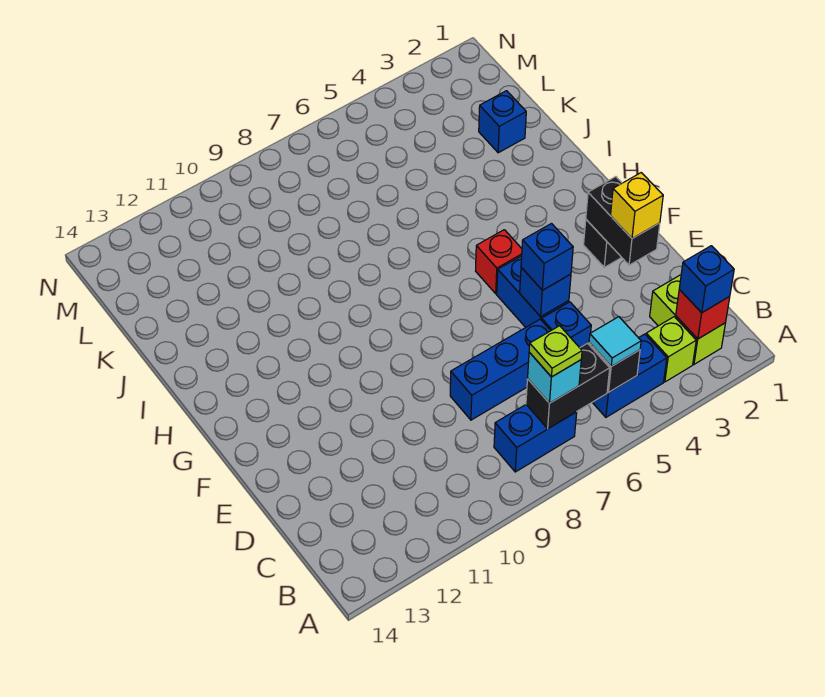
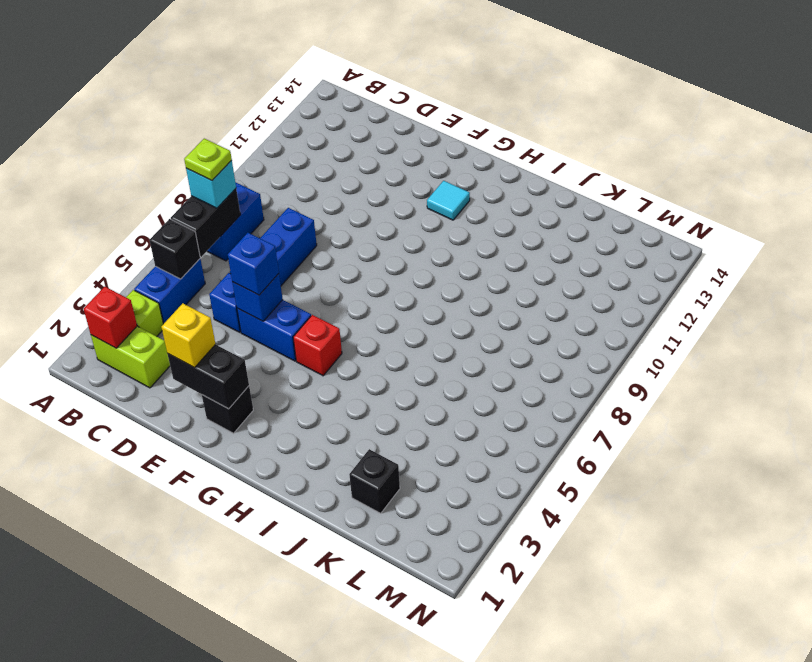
blue brick B2 level 3 -> none
cyan tile B5 level 3 -> cyan tile G12 level 1
blue brick K2 level 1 -> black brick K2 level 1

